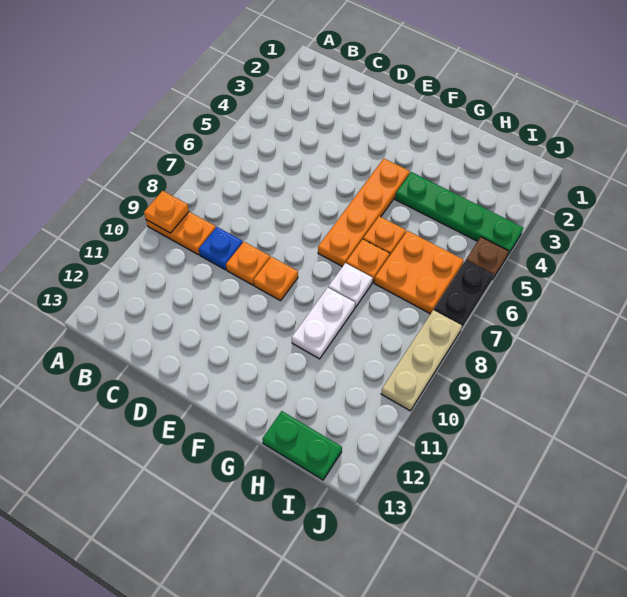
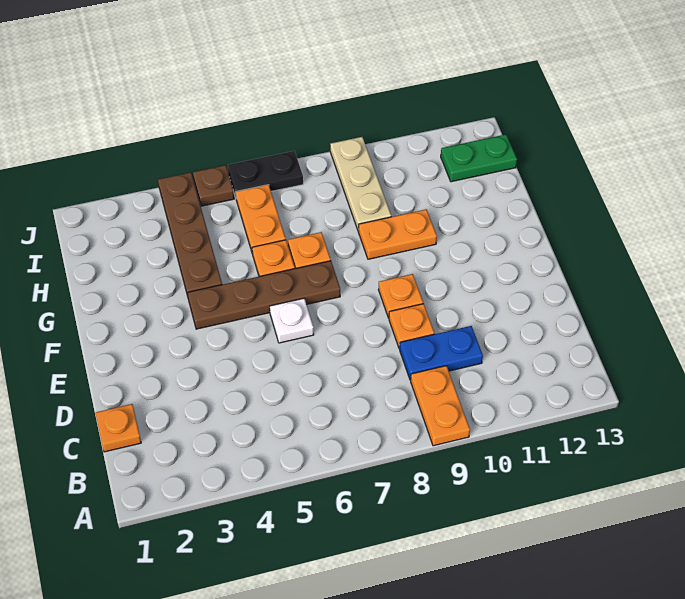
orange plate A9 level 2 -> orange plate C1 level 1
blue plate C9 level 1 -> blue plate C9:C10 level 1
orange plate F4:F7 level 1 -> brown plate F4:F7 level 1
green plate G4:J4 level 1 -> brown plate G4:J4 level 1
white plate G8 level 1 -> white plate E6 level 1
white plate G9:G10 level 1 -> orange plate G9:G10 level 1
orange plate H6:I7 level 1 -> orange plate H6:I6 level 1
green plate H13:I13 level 1 -> green plate I12:I13 level 1
tan plate J8:J10 level 1 -> tan plate H9:J9 level 1

